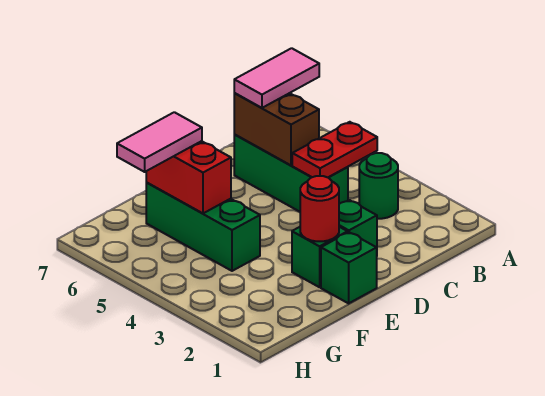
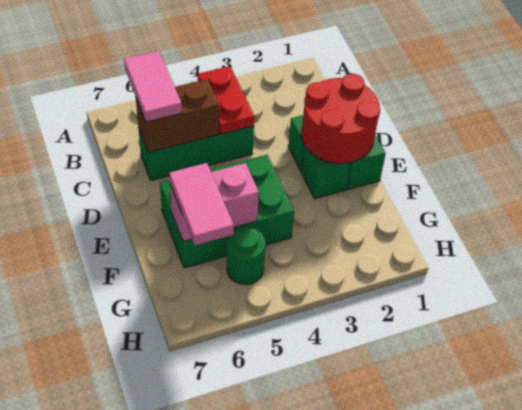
green round brick B3 level 1 -> green round brick G5 level 1
red round brick E2 level 2 -> red round brick D1:E2 level 2
green brick F4:F6 level 1 -> green brick E4:F6 level 1
red brick F5:F6 level 2 -> pink brick F5:F6 level 2

